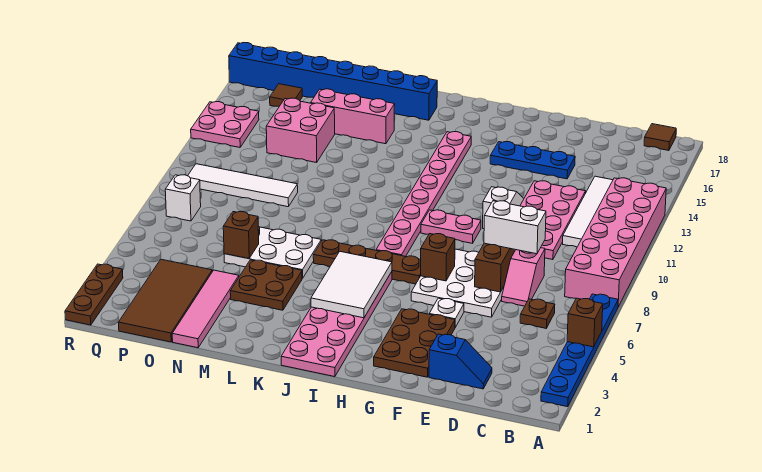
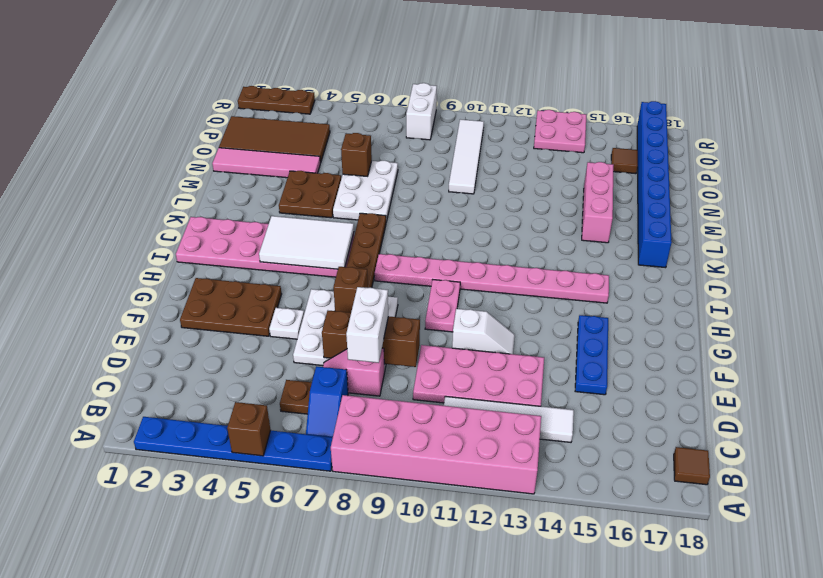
blue slope D2:E2 level 1 top E -> blue slope B7:C7 level 1 top C
pink brick N13:O14 level 1 -> none
white brick Q8 level 1 -> white brick Q8:R8 level 1

